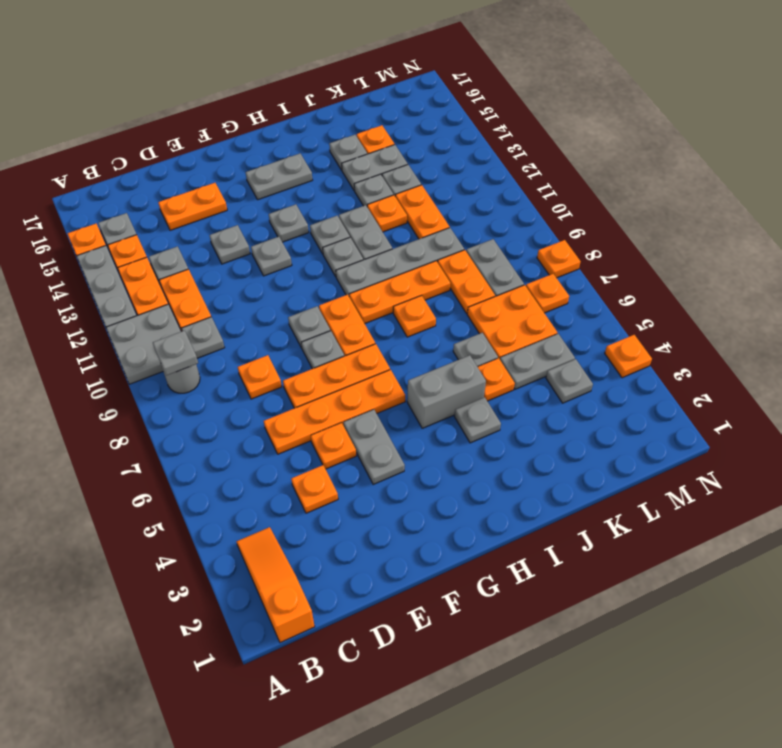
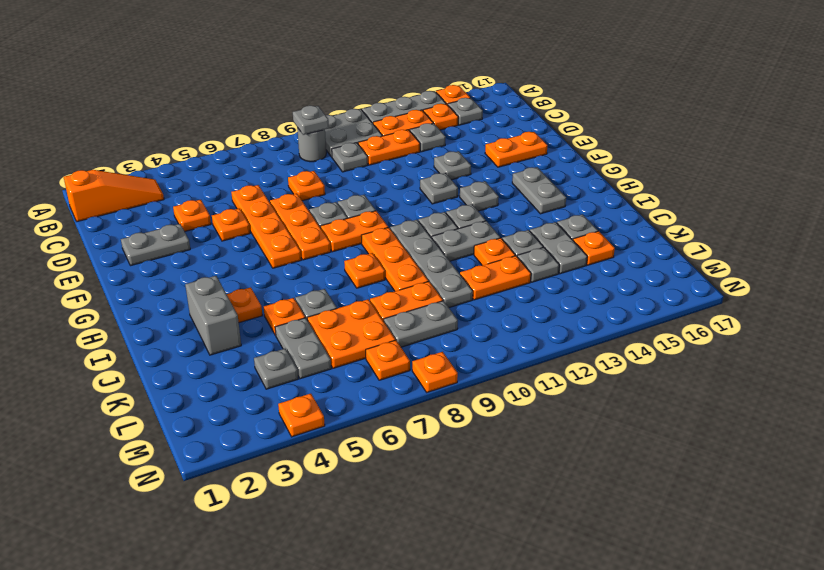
orange plate D15:E15 level 1 -> orange plate E15:E16 level 1
grey plate F4:F5 level 1 -> grey plate E2:E3 level 1
grey brick H5:I5 level 1 -> grey brick I3:J3 level 1
grey plate I4 level 1 -> orange plate I4 level 1

